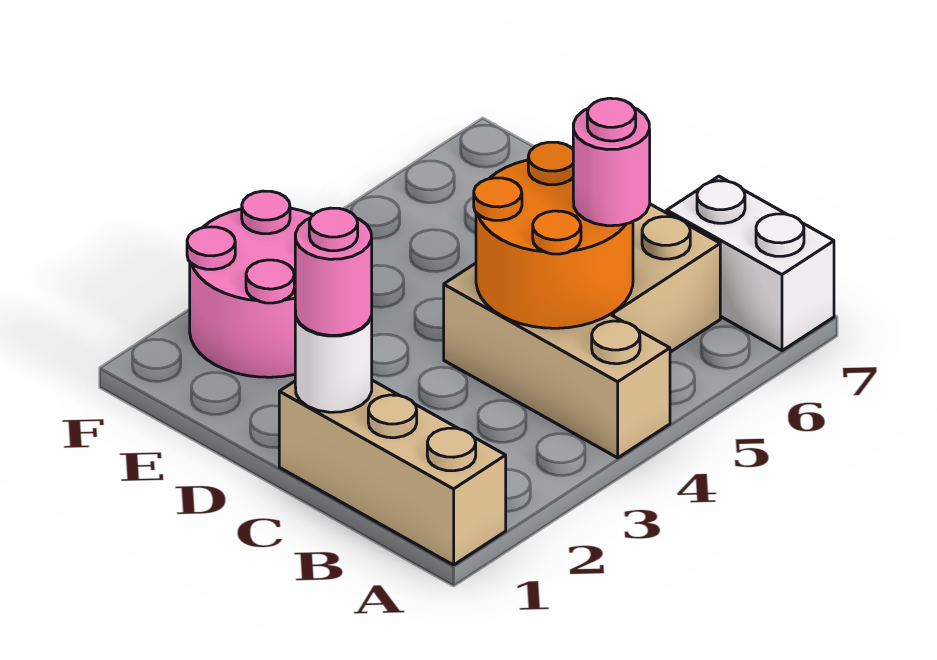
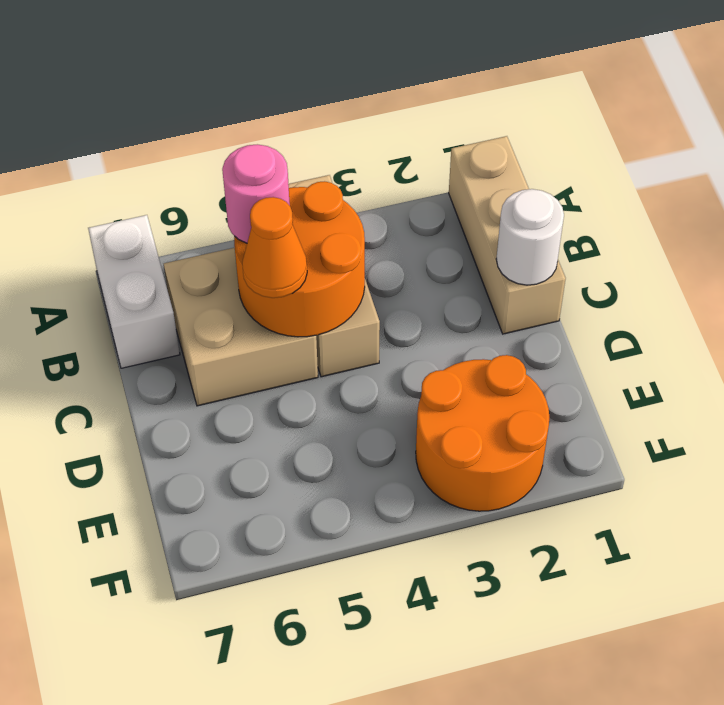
pink round brick C1 level 3 -> none
none -> orange cone C5 level 3
pink round brick E2:F3 level 1 -> orange round brick E2:F3 level 1

